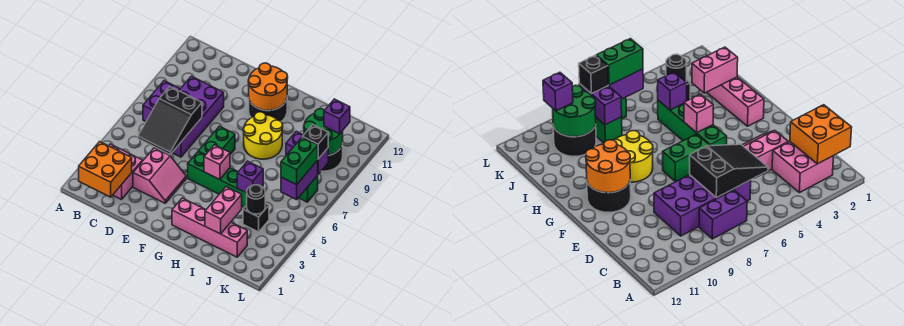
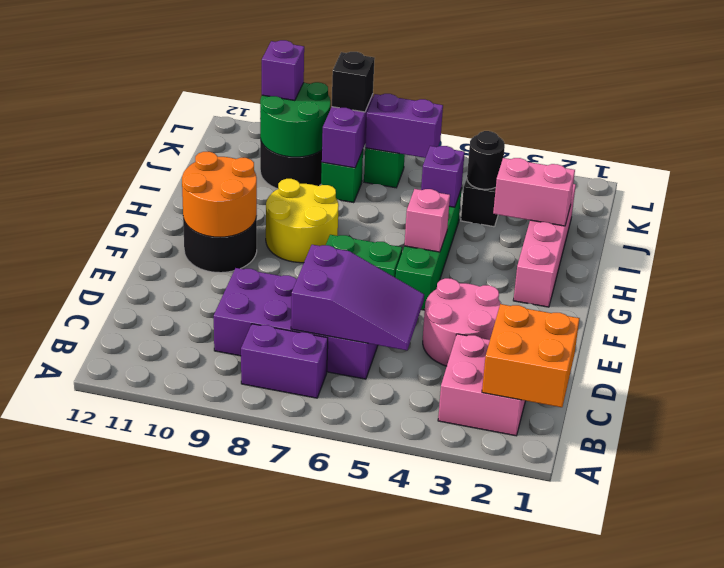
black slope C5:D7 level 2 top 7 -> purple slope C5:D7 level 2 top 7
pink slope D3:E4 level 1 top D -> pink round brick D3:E4 level 1
green brick K6:K7 level 3 -> none

